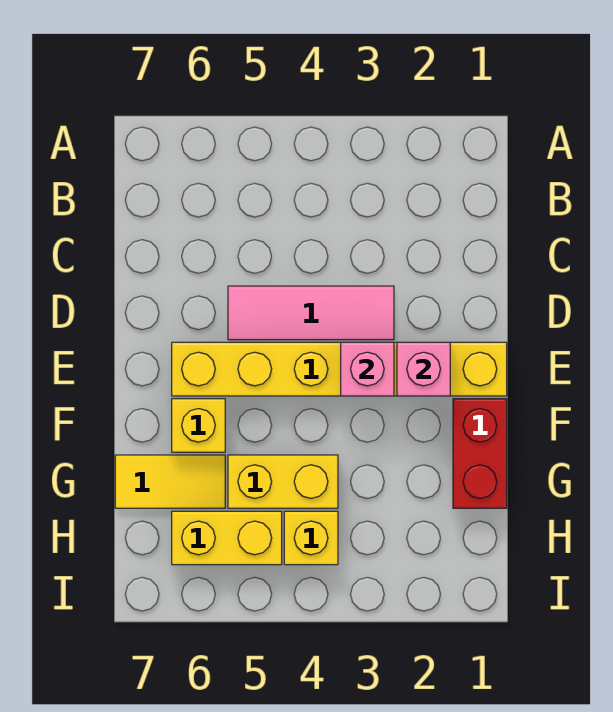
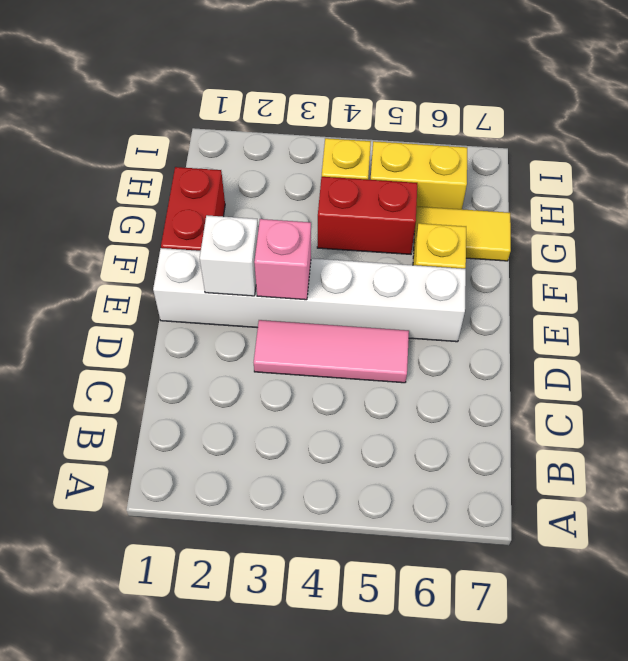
yellow brick E1:E6 level 1 -> white brick E1:E6 level 1
pink brick E2 level 2 -> white brick E2 level 2
yellow brick G4:G5 level 1 -> red brick G4:G5 level 1

